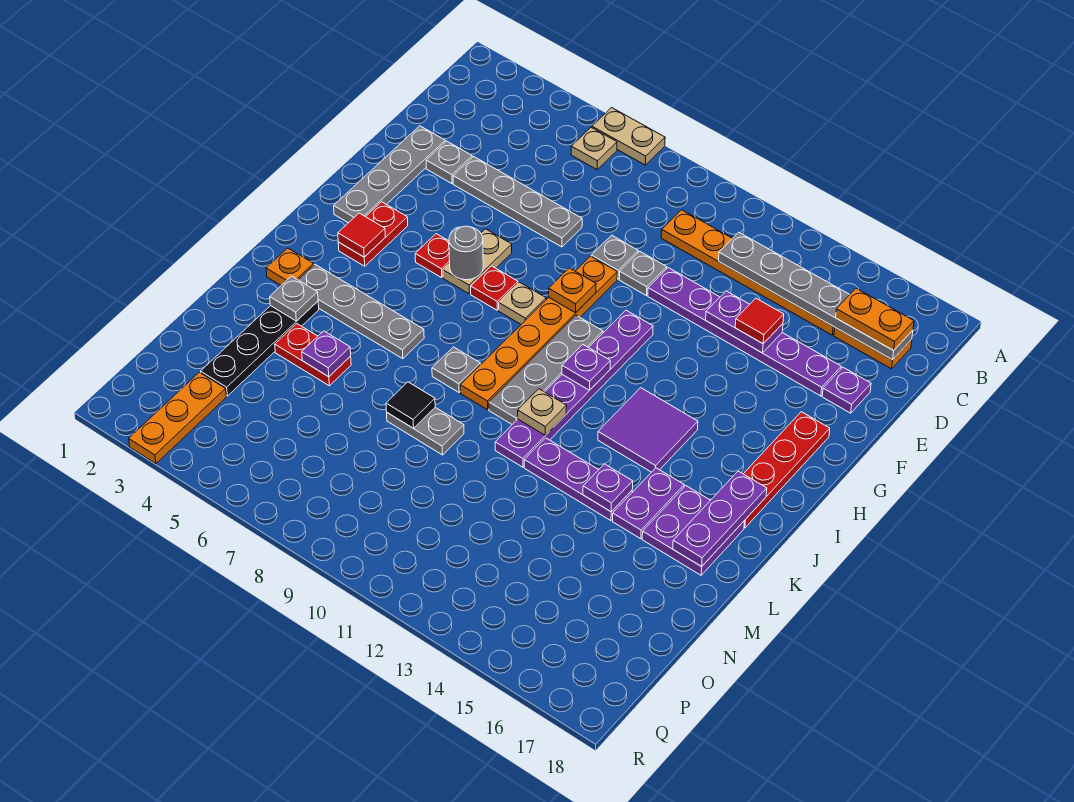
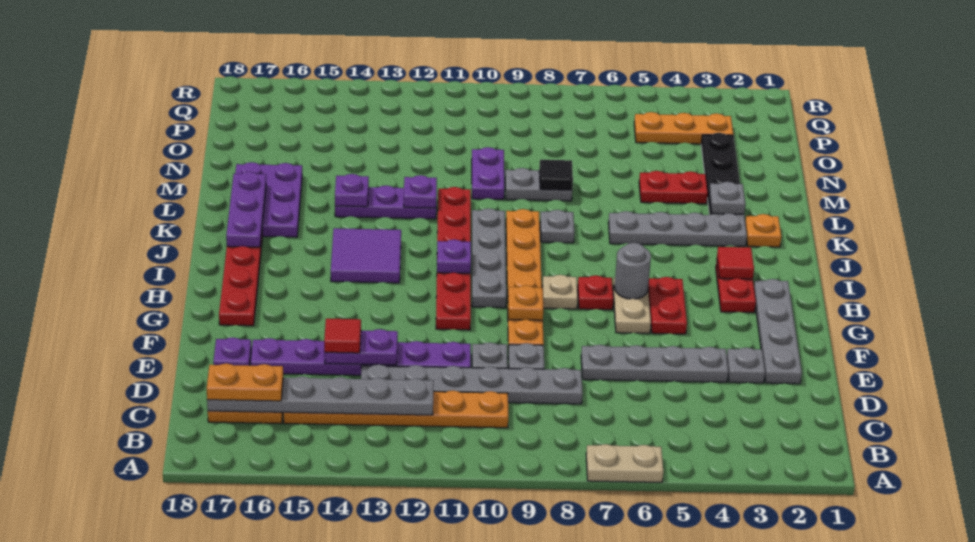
tan plate B6 level 1 -> none
none -> grey plate D8:D13 level 1
purple plate G11:L11 level 1 -> red plate G11:L11 level 1
red plate H5 level 1 -> red plate G5:H5 level 1
tan plate K11 level 2 -> none
purple plate K15:L15 level 1 -> purple plate M10:N10 level 1
purple plate K16:L17 level 1 -> purple plate K16:M17 level 1
purple plate M5 level 2 -> purple plate L12 level 2
orange plate P3:R3 level 1 -> orange plate P3:P5 level 1

